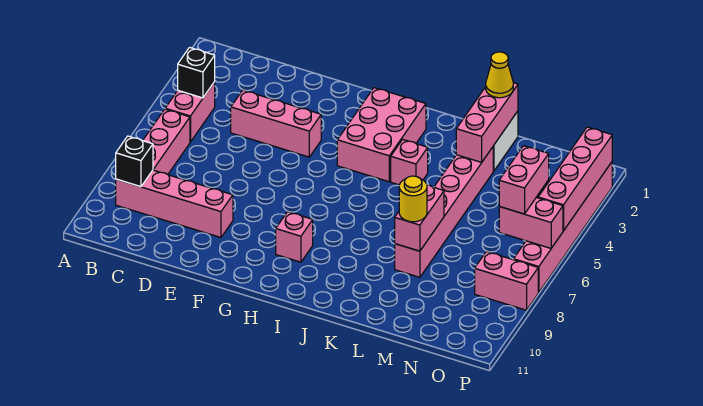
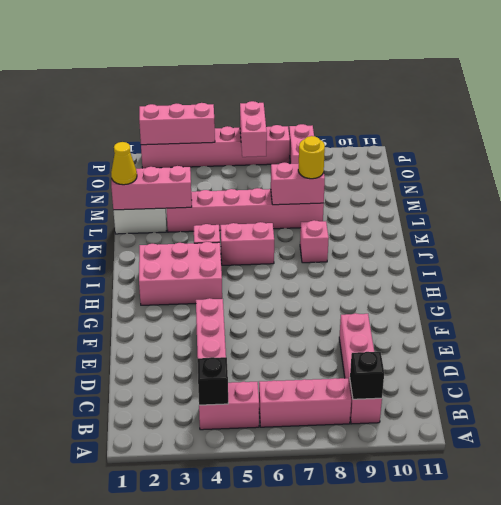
pink brick H9 level 1 -> pink brick J8 level 1
pink brick O5:O6 level 3 -> pink brick J5:J6 level 1
pink brick P2:P5 level 2 -> pink brick P2:P4 level 2

